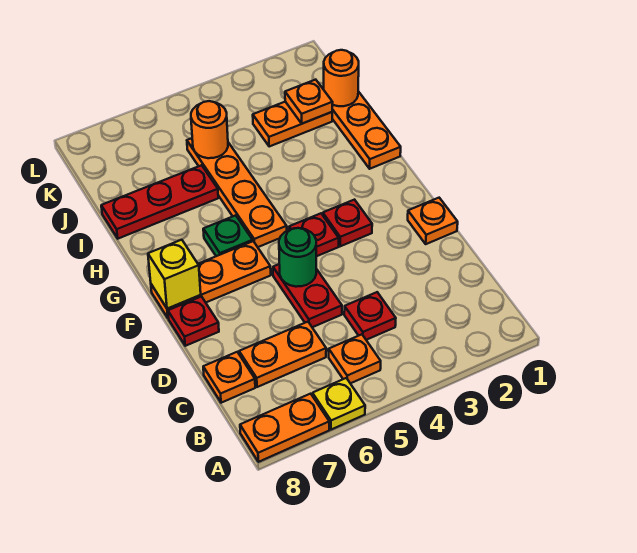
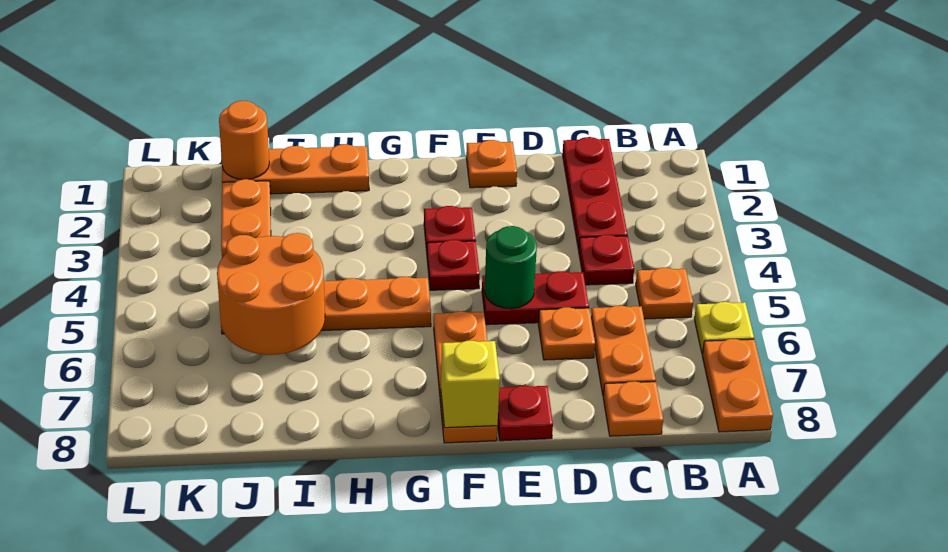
green plate G6 level 1 -> none
red plate I6:I8 level 1 -> red plate C1:C3 level 1
orange plate J2 level 2 -> orange plate D6 level 1
orange round brick J5 level 2 -> orange round brick I5:J6 level 2

